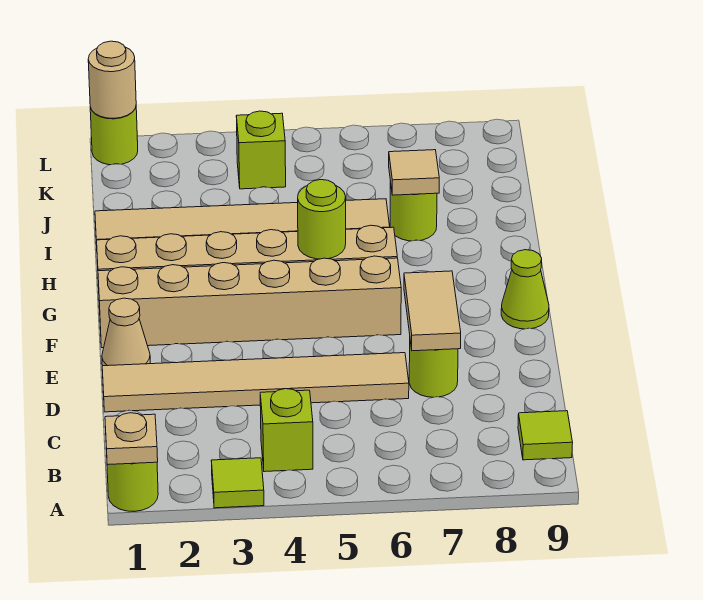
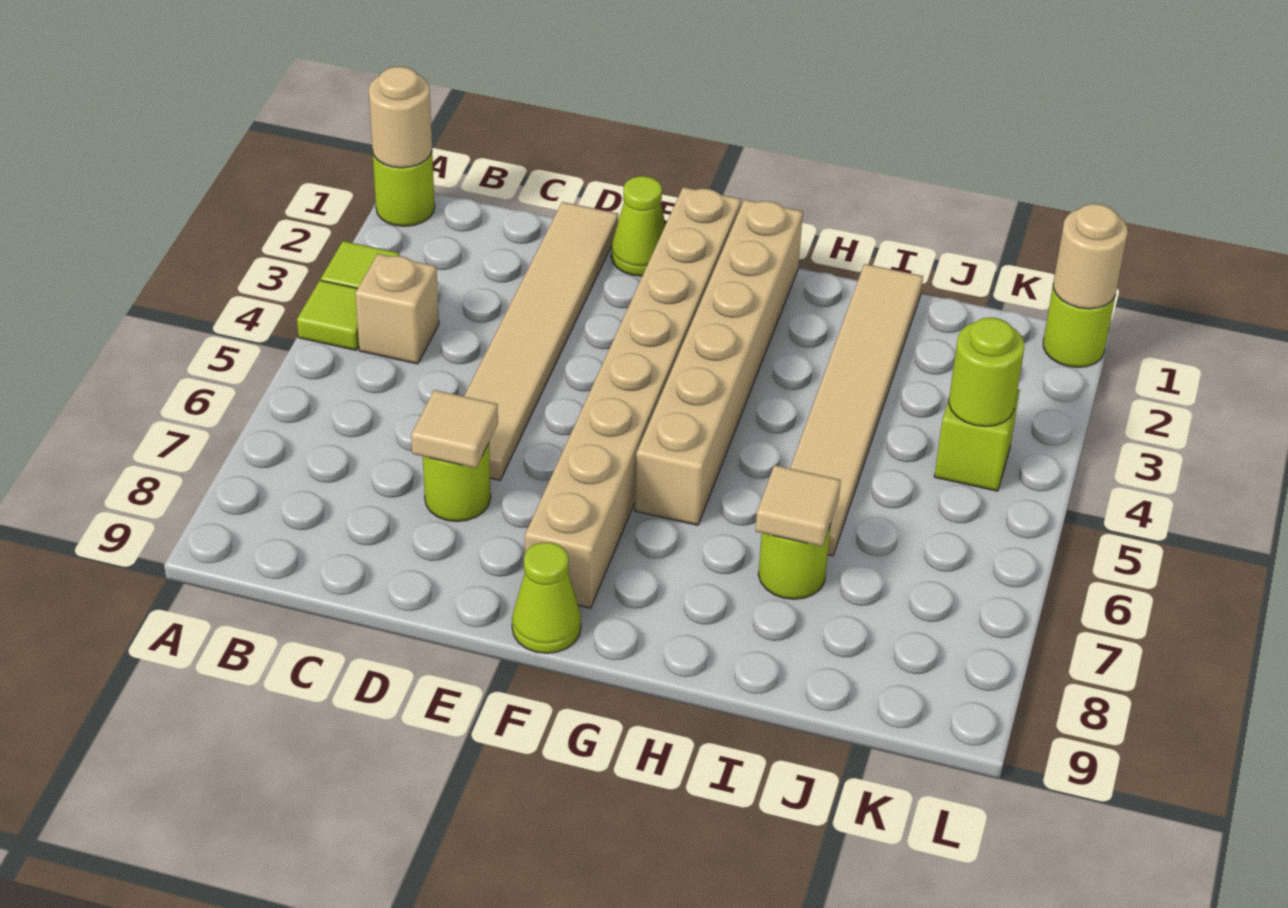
tan plate A1 level 2 -> tan round brick A1 level 2
lime brick B4 level 1 -> tan brick B4 level 1
lime tile B9 level 1 -> lime tile A4 level 1
tan tile D7:E7 level 2 -> tan tile D7 level 2
tan cone E1 level 1 -> lime cone E1 level 1
tan brick F1:F6 level 1 -> tan brick F1:F8 level 1
lime round brick G5 level 2 -> lime round brick K4 level 2

